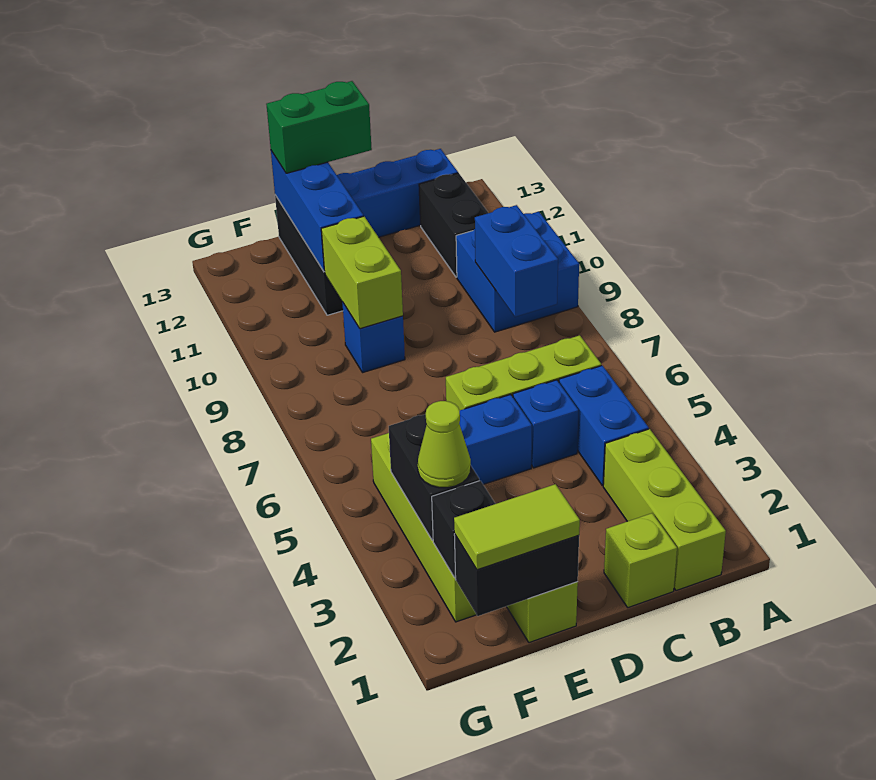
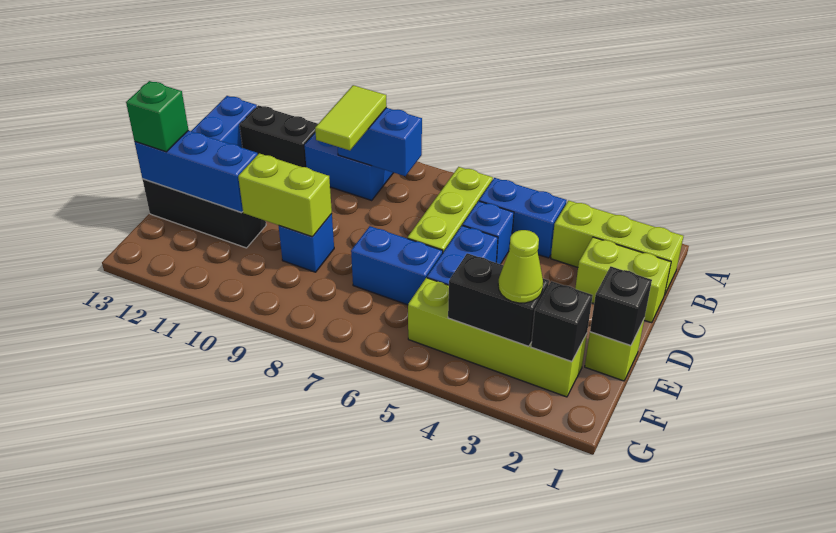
lime brick C1 level 1 -> lime brick C1:C2 level 1
green brick D13:E13 level 3 -> green brick E13 level 3
black brick E1:F1 level 2 -> black brick E1 level 2
lime tile E1:F1 level 3 -> lime tile B9:C9 level 3
none -> blue brick E6:E7 level 1

